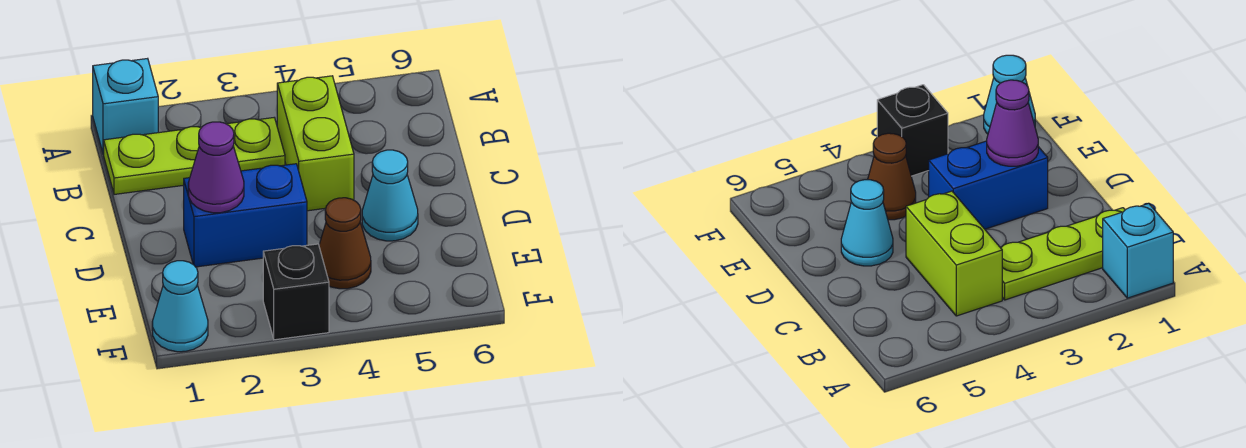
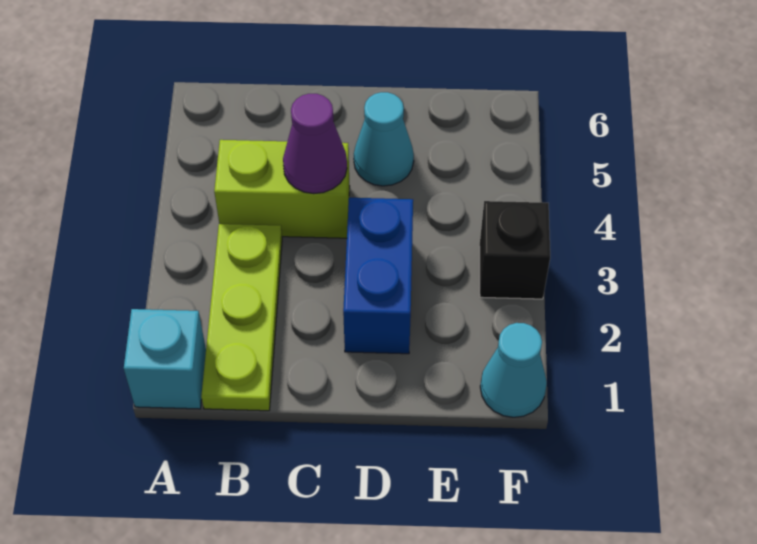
purple cone D2 level 2 -> purple cone C4 level 2
brown cone E4 level 1 -> none

